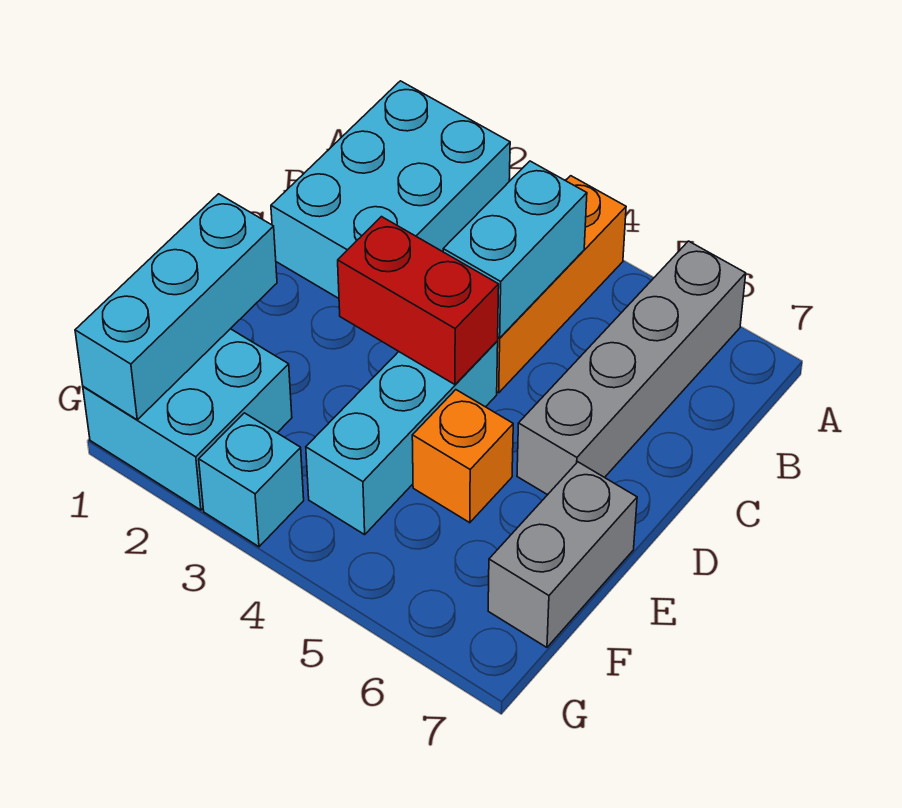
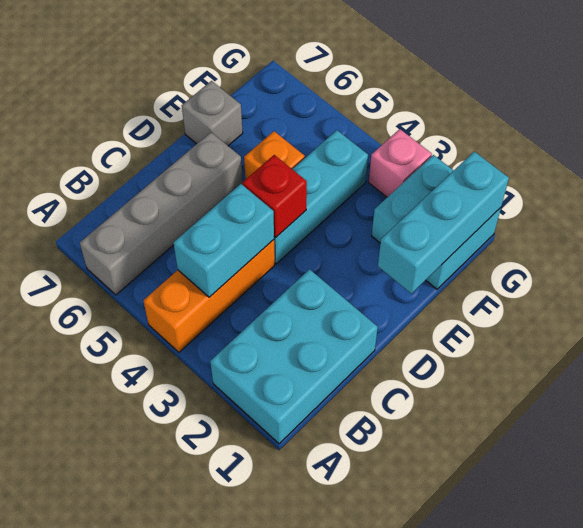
red brick D3:D4 level 2 -> red brick D4 level 2
grey brick E7:F7 level 1 -> grey brick E7 level 1
cyan brick G3 level 1 -> pink brick G3 level 1

